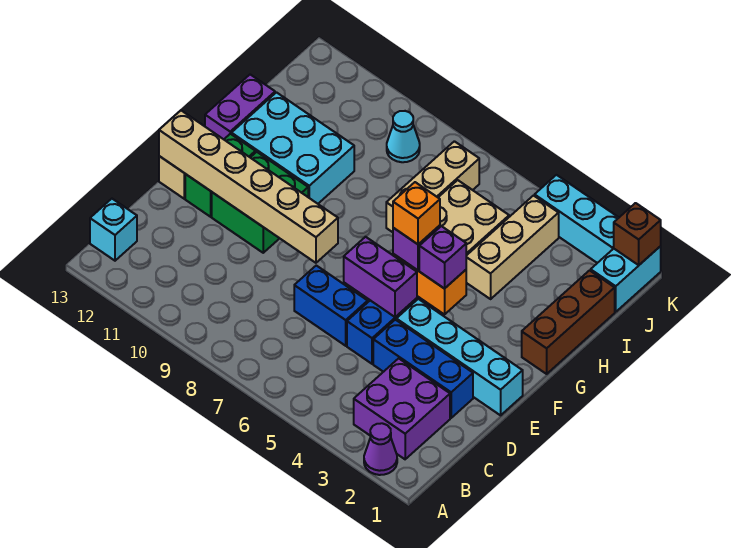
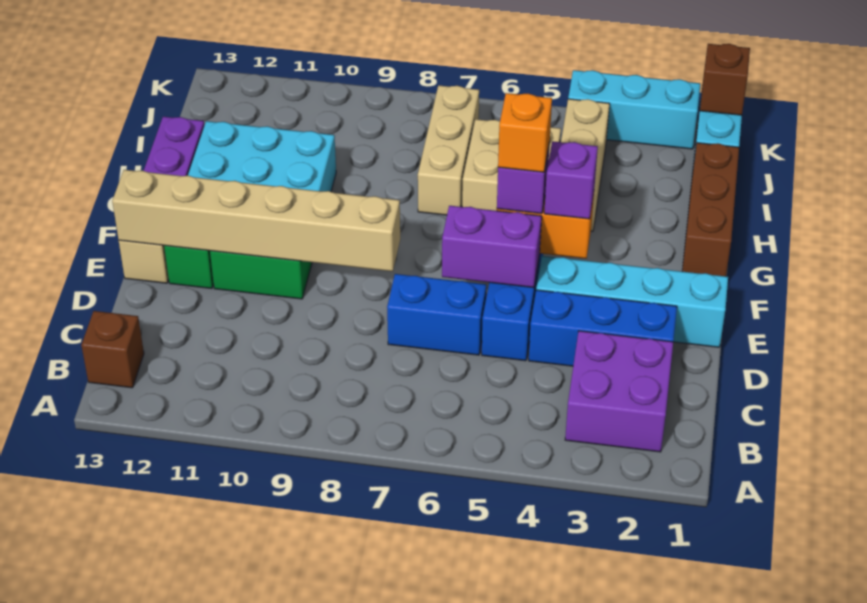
purple cone A2 level 1 -> none
cyan brick B13 level 1 -> brown brick B13 level 1
cyan cone J9 level 1 -> none

